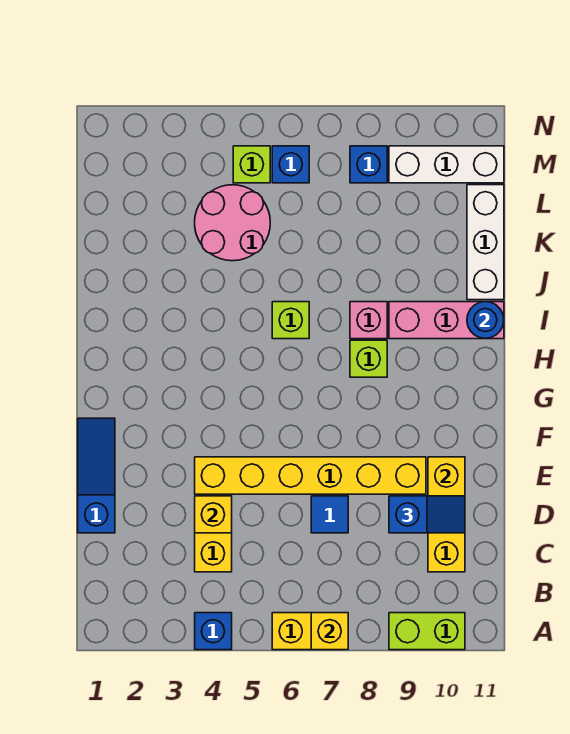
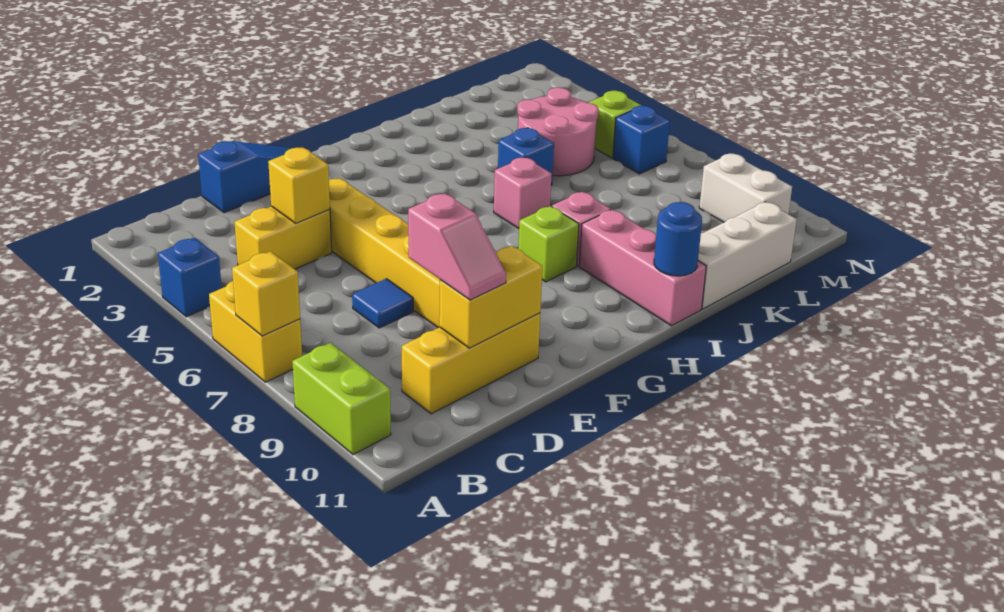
blue slope D9:D10 level 3 top 9 -> pink slope D9:D10 level 3 top 9
lime brick I6 level 1 -> pink brick I6 level 1
blue brick M8 level 1 -> blue brick J5 level 1
white brick M9:M11 level 1 -> white brick M9:M10 level 1

